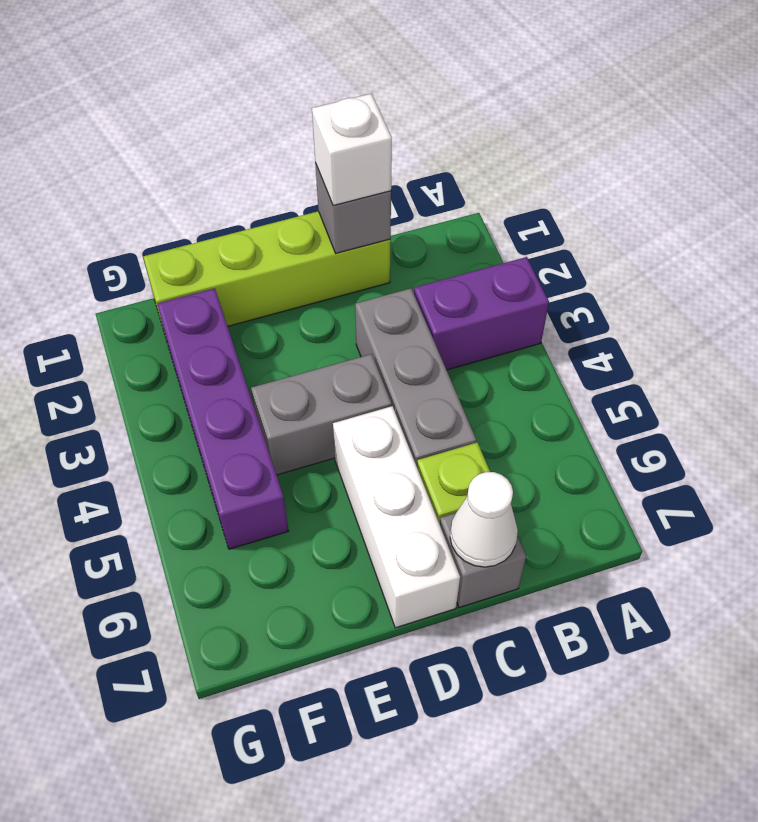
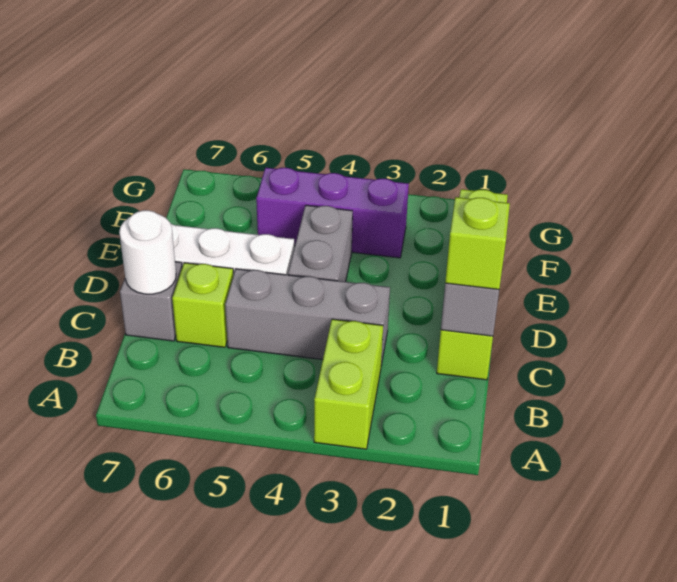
purple brick A3:B3 level 1 -> lime brick A3:B3 level 1
white brick C1 level 3 -> lime brick C1 level 3
white cone C7 level 2 -> white round brick C7 level 2
purple brick F2:F5 level 1 -> purple brick F3:F5 level 1

